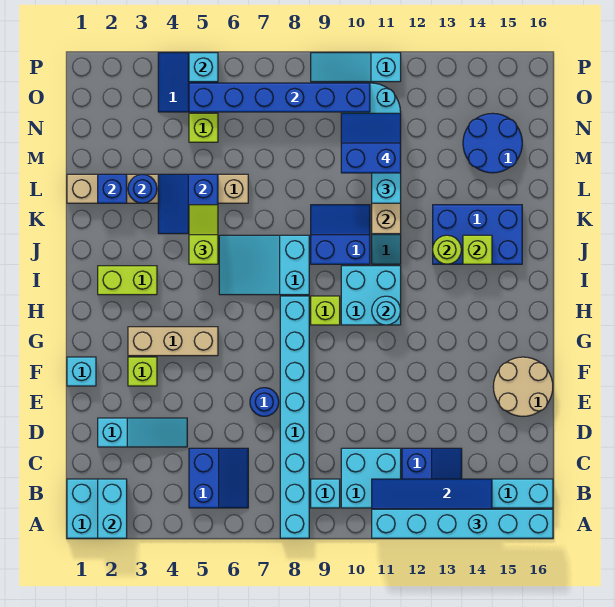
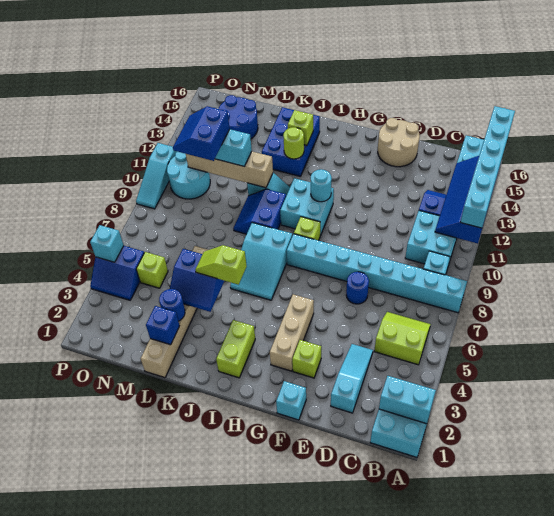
blue slope B5:C6 level 1 top 5 -> lime slope B5:C6 level 1 top 5
blue brick O5:O10 level 2 -> none

